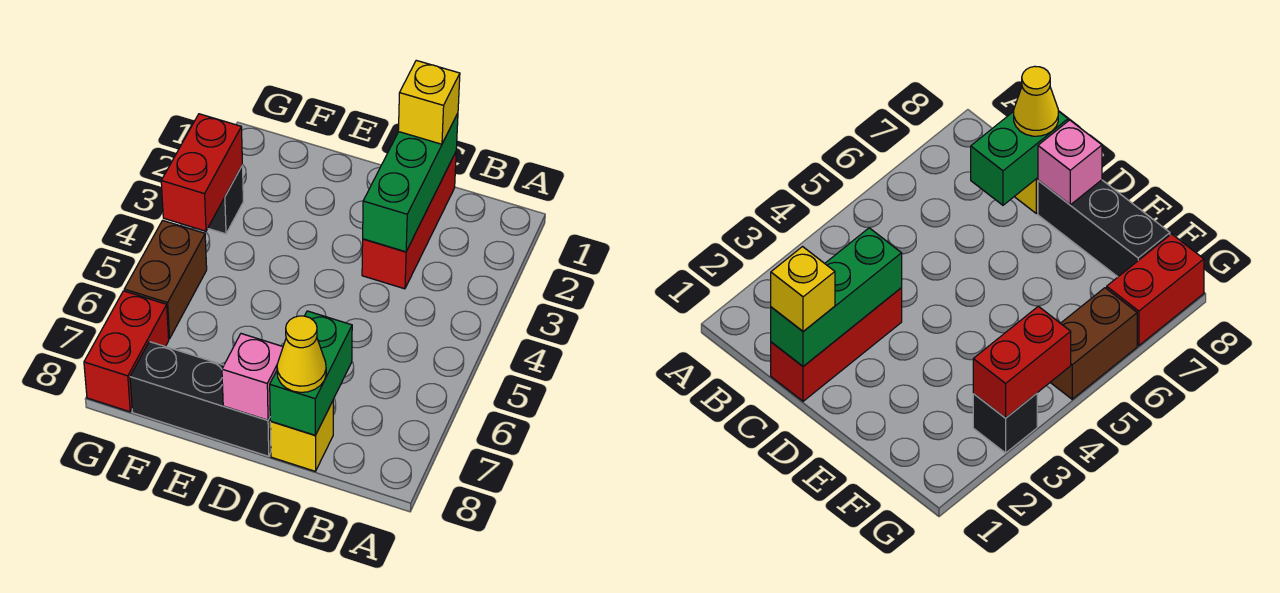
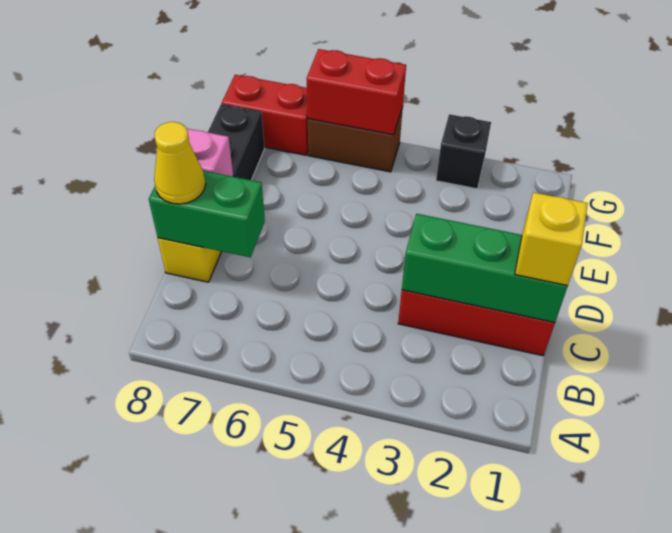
red brick G3:G4 level 2 -> red brick G5:G6 level 2

